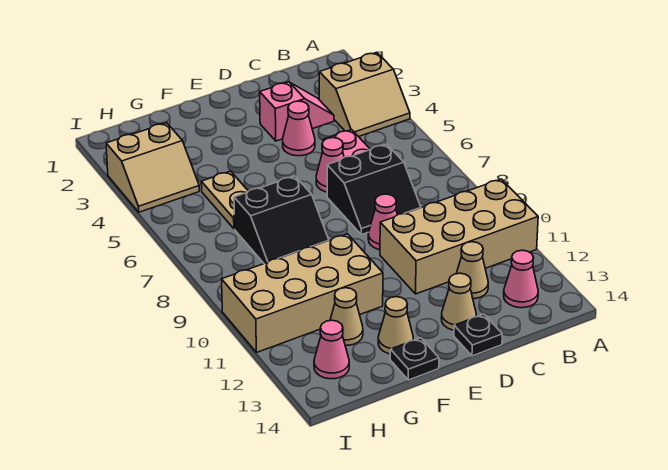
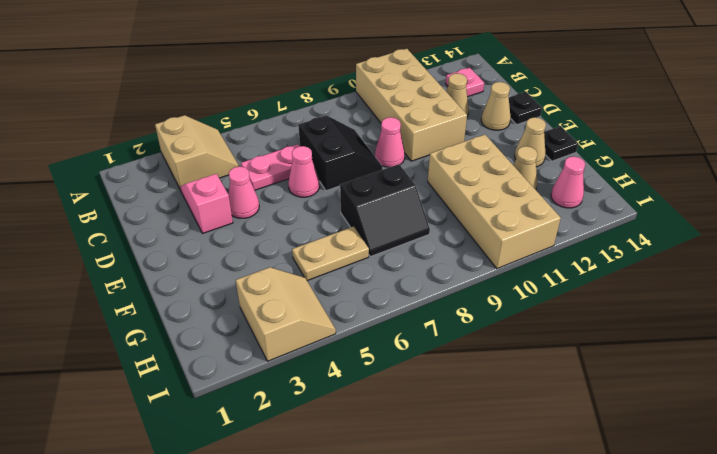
pink cone B13 level 1 -> pink plate B13 level 1
black slope F7:G8 level 1 top 7 -> black slope F7:G8 level 1 top F

